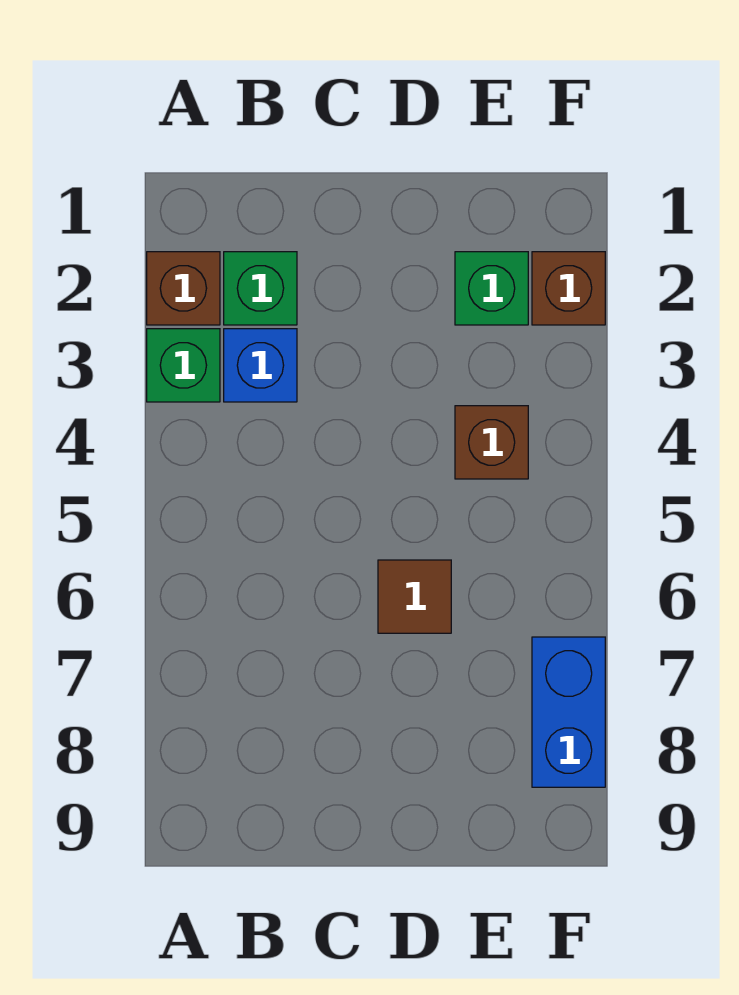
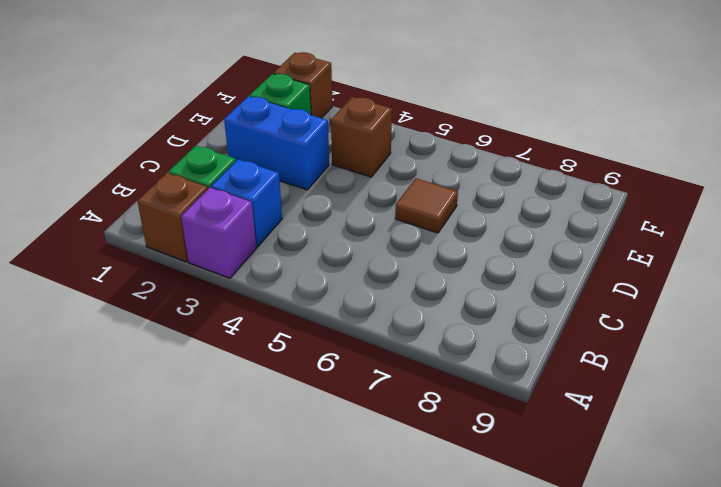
green brick A3 level 1 -> purple brick A3 level 1
blue brick F7:F8 level 1 -> blue brick D2:D3 level 1

